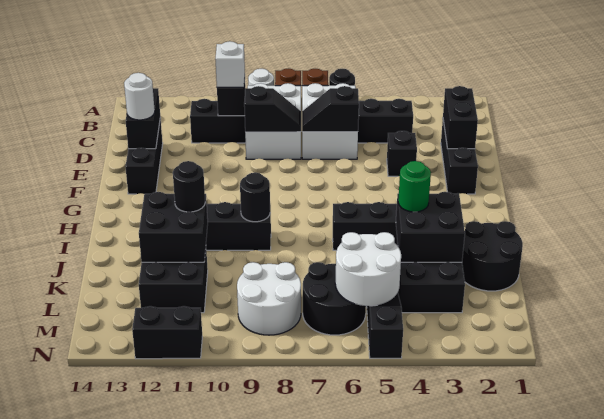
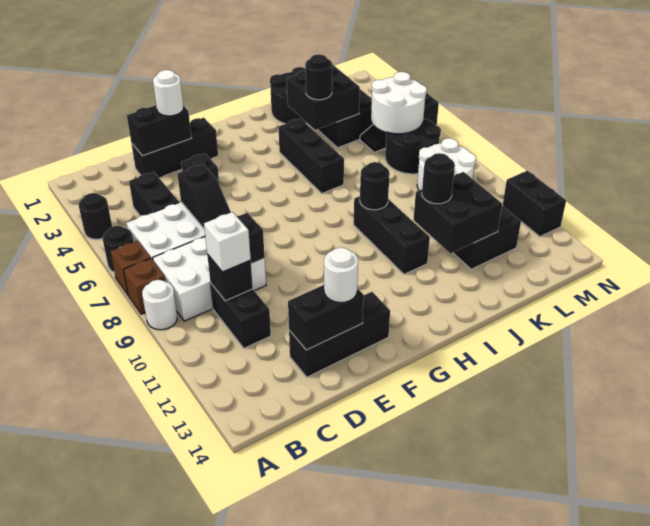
none -> black round brick A4 level 1
none -> white round brick E2 level 3
green round brick J4 level 3 -> black round brick J4 level 3

